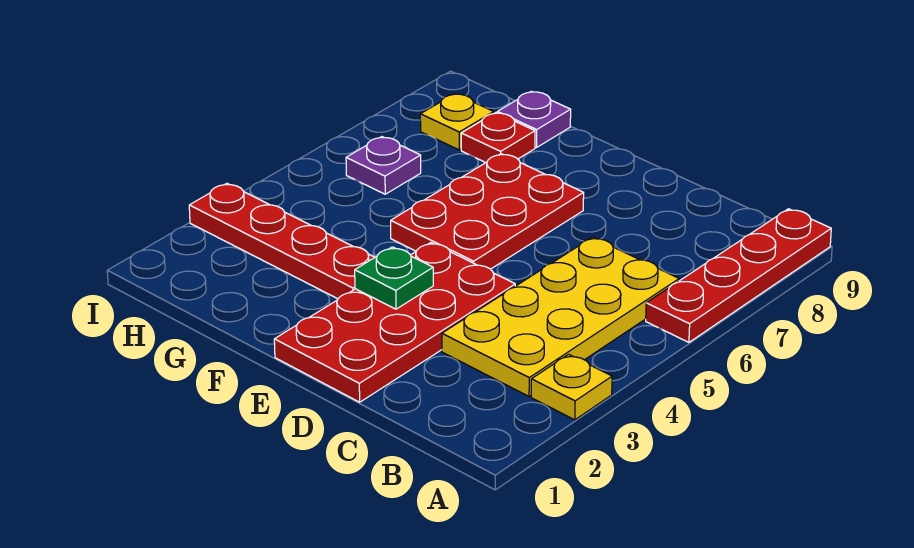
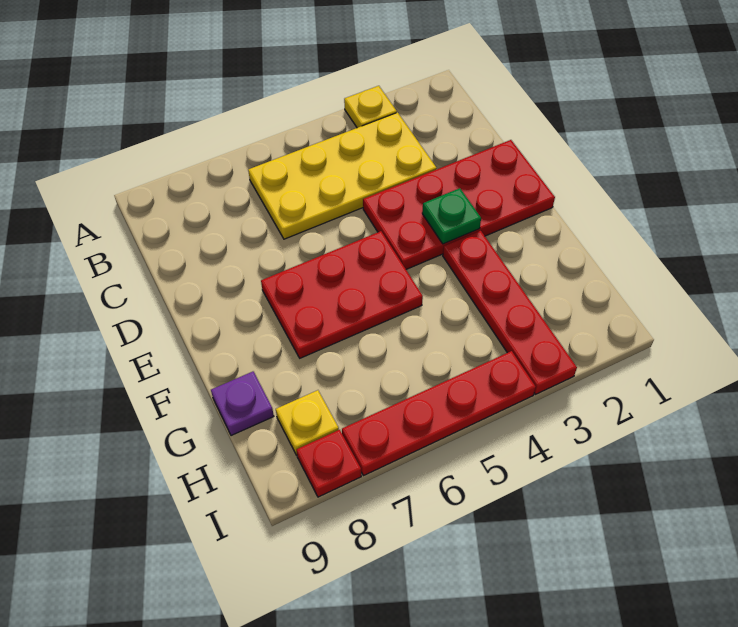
red plate A6:A9 level 1 -> red plate I4:I7 level 1
red plate G8 level 1 -> red plate I8 level 1
purple plate H6 level 1 -> none

